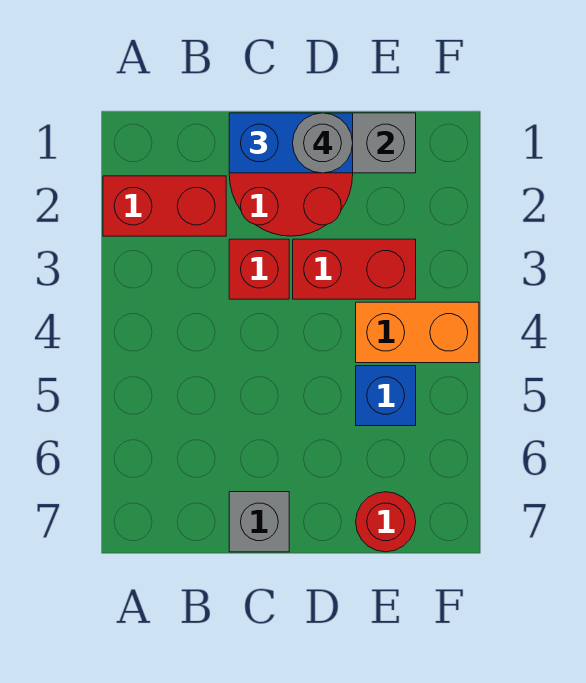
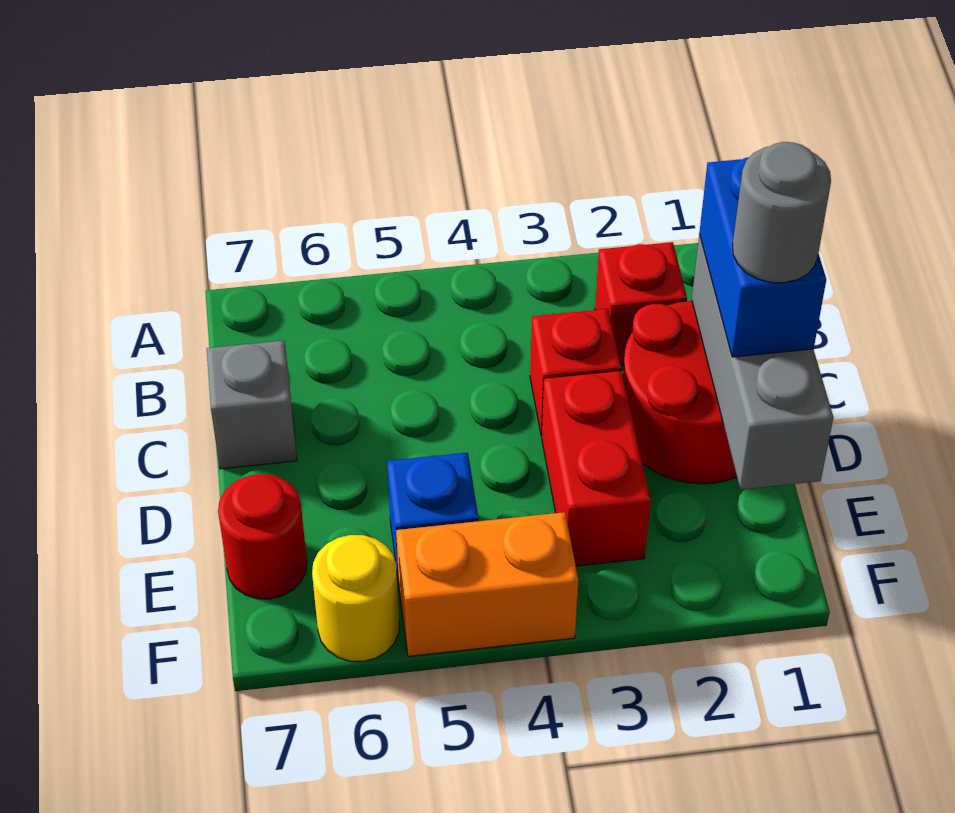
red brick A2:B2 level 1 -> red brick B2 level 1
orange brick E4:F4 level 1 -> orange brick F4:F5 level 1
none -> yellow round brick F6 level 1

